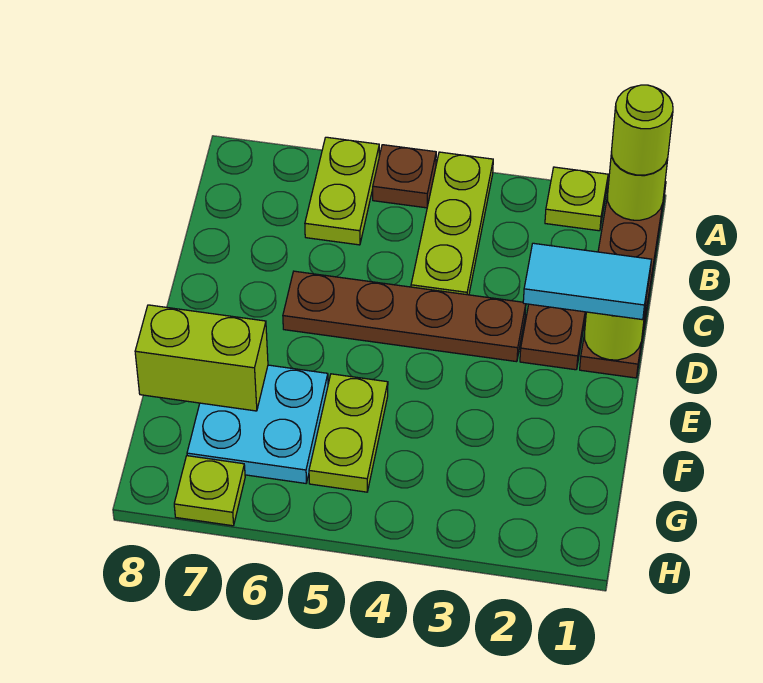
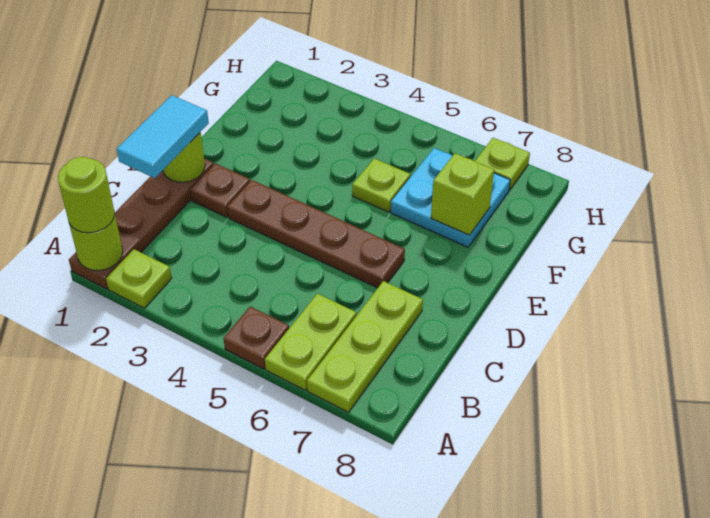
lime plate A4:C4 level 1 -> lime plate A7:C7 level 1
cyan tile D1:D2 level 3 -> cyan tile C1:D1 level 3
lime plate F5:G5 level 1 -> lime plate F5 level 1
lime brick F7:F8 level 2 -> lime brick F7 level 2

